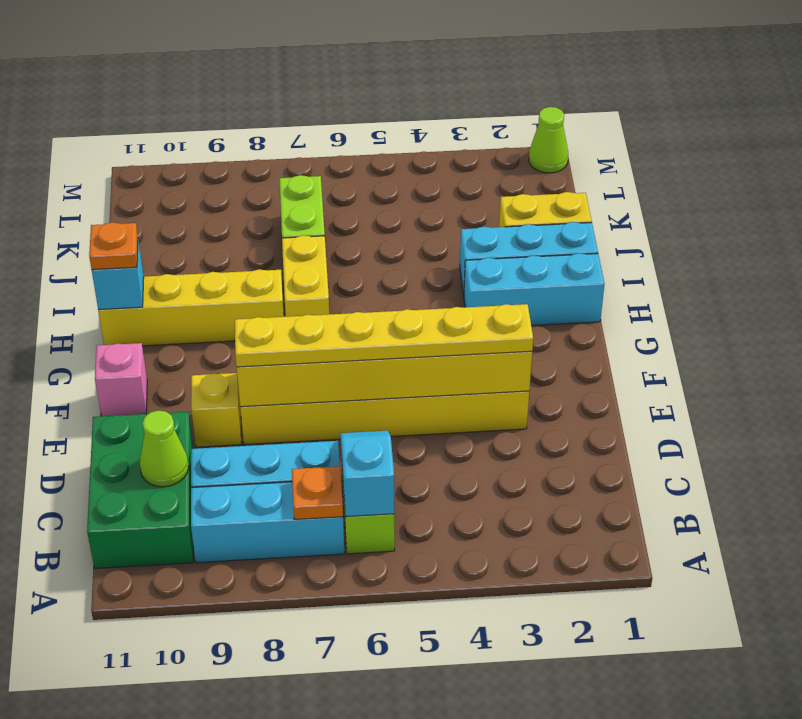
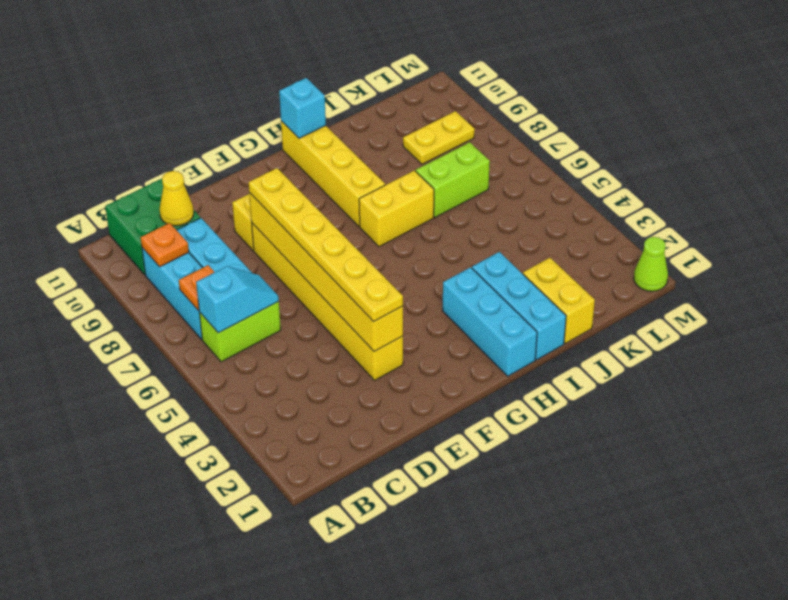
green brick B10:D11 level 1 -> green brick B10:C11 level 1
lime cone C10 level 2 -> yellow cone C10 level 2
pink brick F11 level 1 -> none
orange plate H11 level 3 -> orange plate B9 level 2
none -> yellow plate K9:L9 level 1

